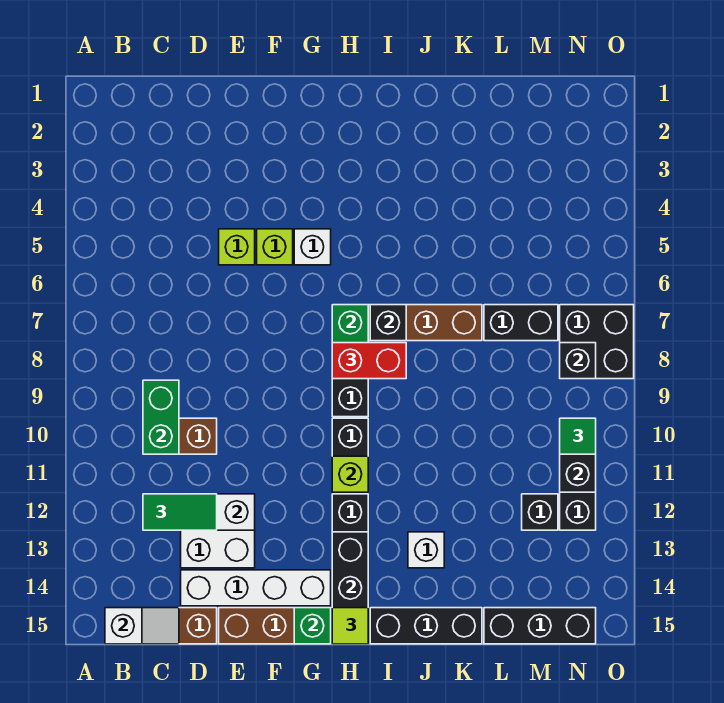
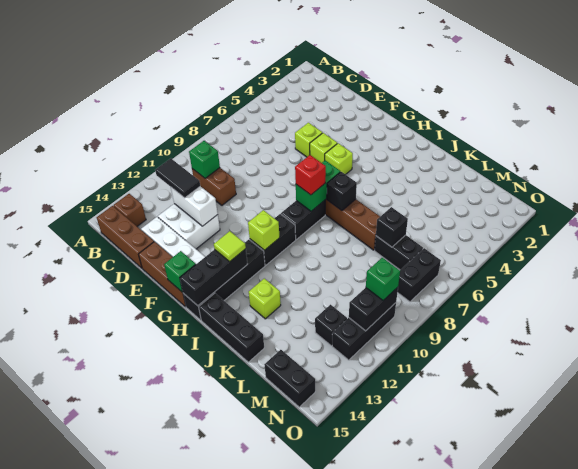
none -> brown brick B14 level 1
white slope B15:C15 level 2 top B -> none
green brick C9:C10 level 2 -> green brick C10 level 2
green tile C12:D12 level 3 -> black tile C12:D12 level 3
white brick G5 level 1 -> lime brick G5 level 1
red brick H8:I8 level 3 -> red brick H8 level 3
lime tile H15 level 3 -> lime tile H13 level 3
white brick J13 level 1 -> lime brick J13 level 1
black brick L15:N15 level 1 -> black brick M15:N15 level 1
black brick N7:O8 level 1 -> black brick N7:N8 level 1
black brick N8 level 2 -> black brick L7 level 2
green tile N10 level 3 -> green brick N10 level 3

